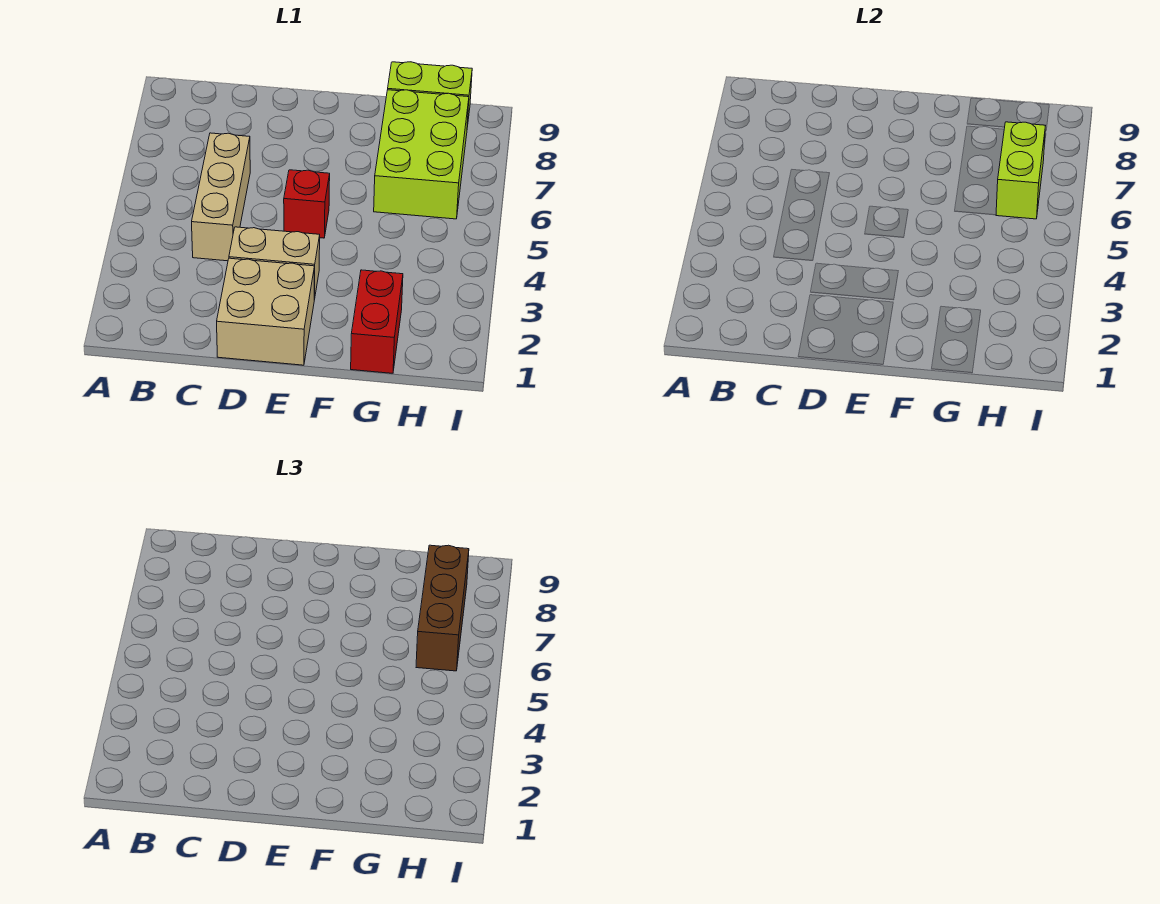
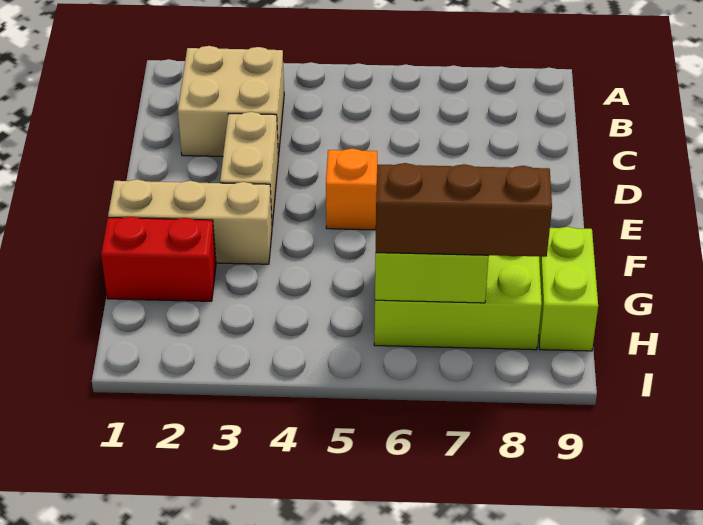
tan brick C4:C6 level 1 -> tan brick F1:F3 level 1
tan brick D1:E2 level 1 -> tan brick B2:C3 level 1
red brick E5 level 1 -> orange brick E5 level 1

